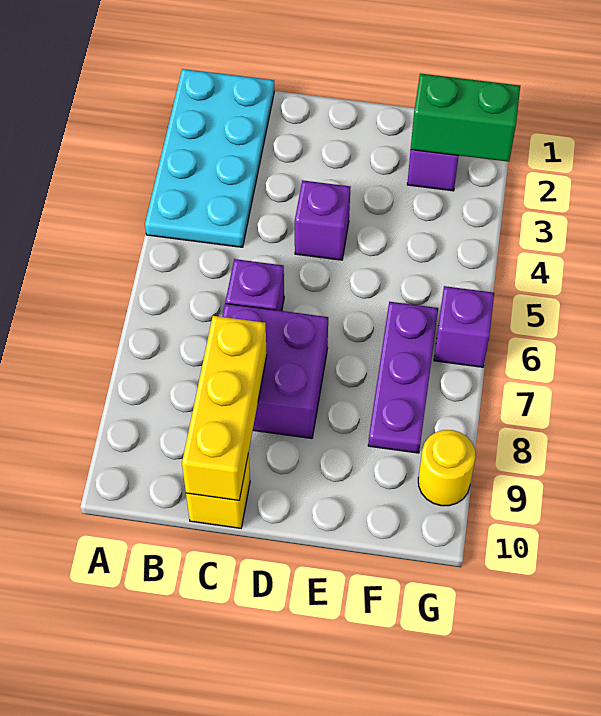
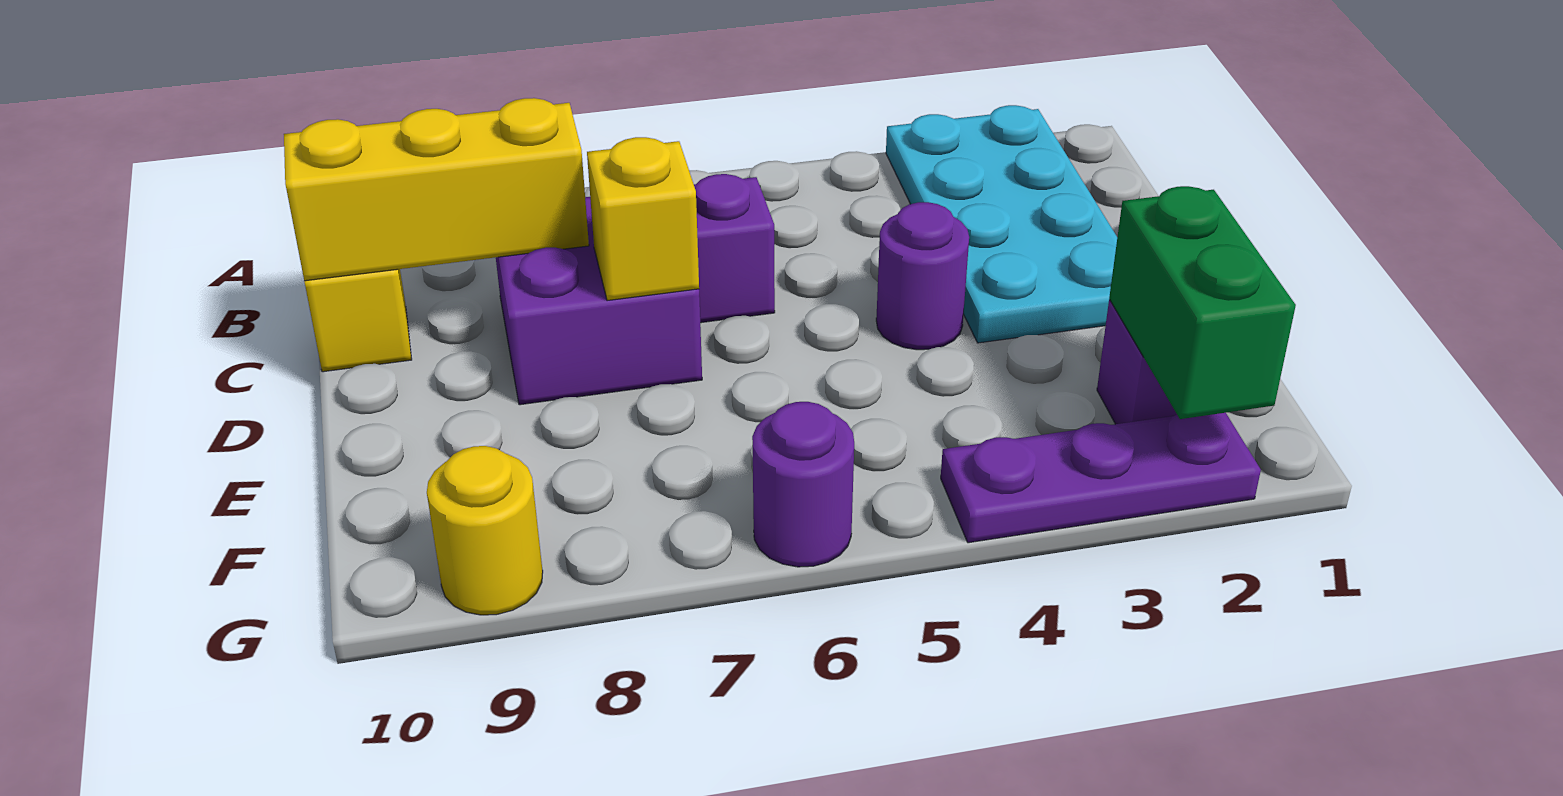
cyan plate A1:B4 level 1 -> cyan plate A2:D3 level 1
purple brick D4 level 1 -> purple round brick D4 level 1
none -> yellow brick D7 level 2
purple plate F6:F8 level 1 -> purple plate G2:G4 level 1
purple brick G6 level 1 -> purple round brick G6 level 1

